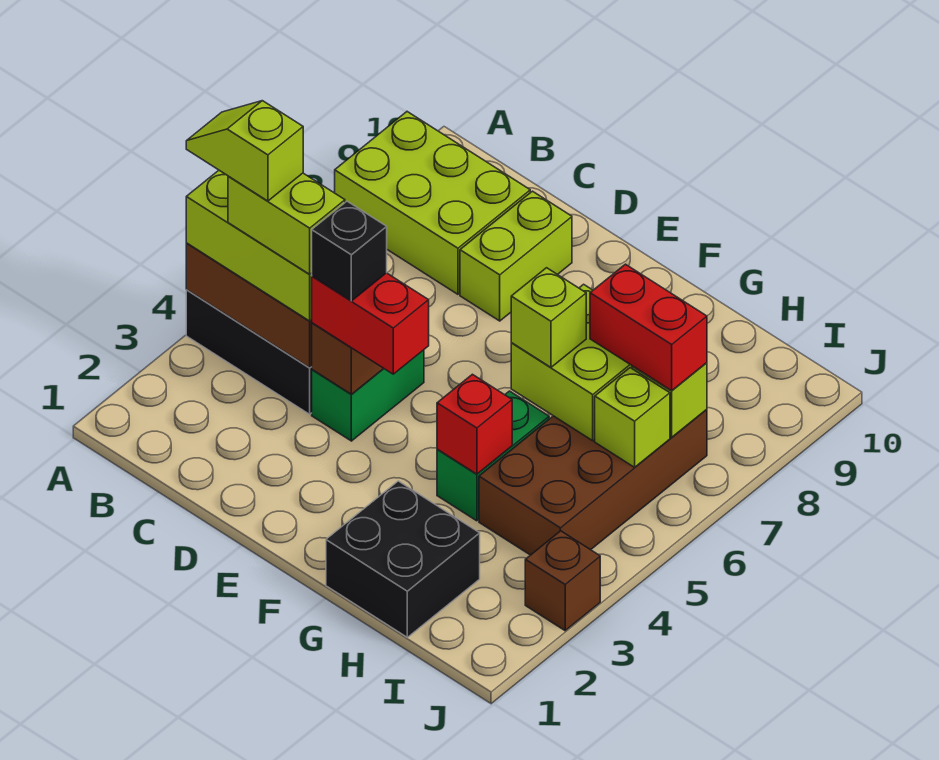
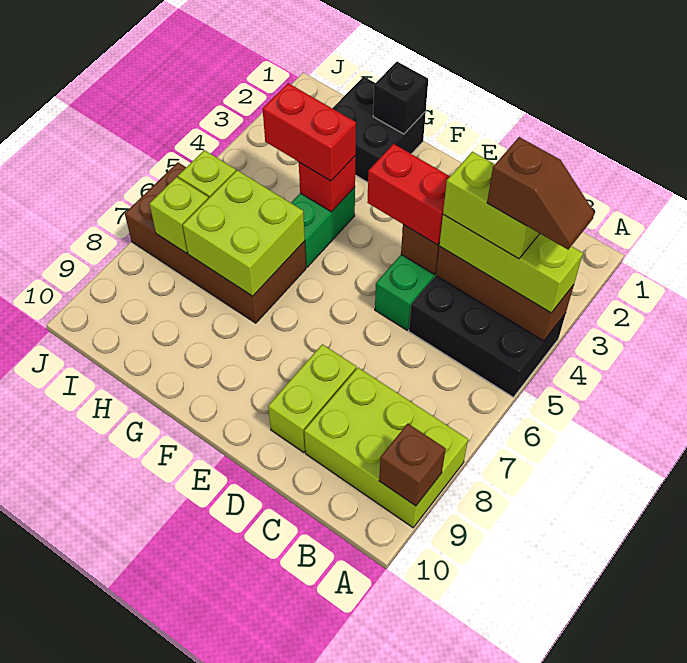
lime slope A4:B4 level 5 top B -> brown slope A4:B4 level 5 top B
black brick D4 level 4 -> black brick G1 level 2
lime brick G6 level 3 -> none
brown brick H4:I7 level 1 -> brown brick G6:J7 level 1
red brick H7:I7 level 3 -> red brick G4:H4 level 3
brown brick J3 level 1 -> brown brick A9 level 2

